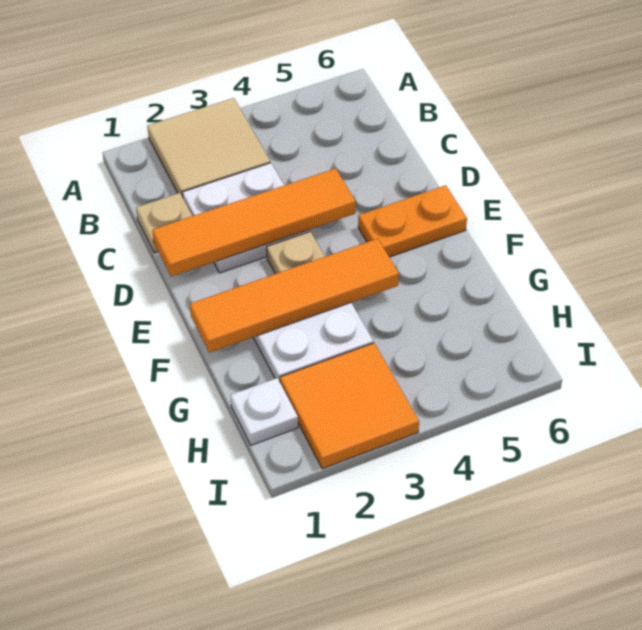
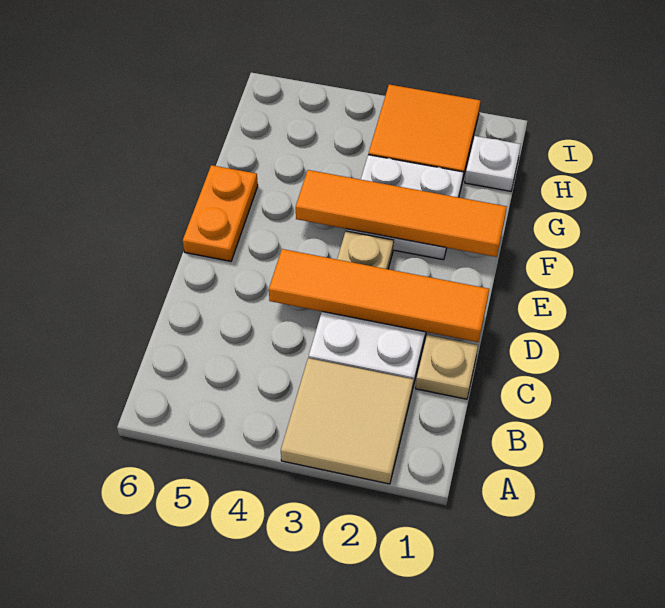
orange plate E5:E6 level 1 -> orange plate E6:F6 level 1

